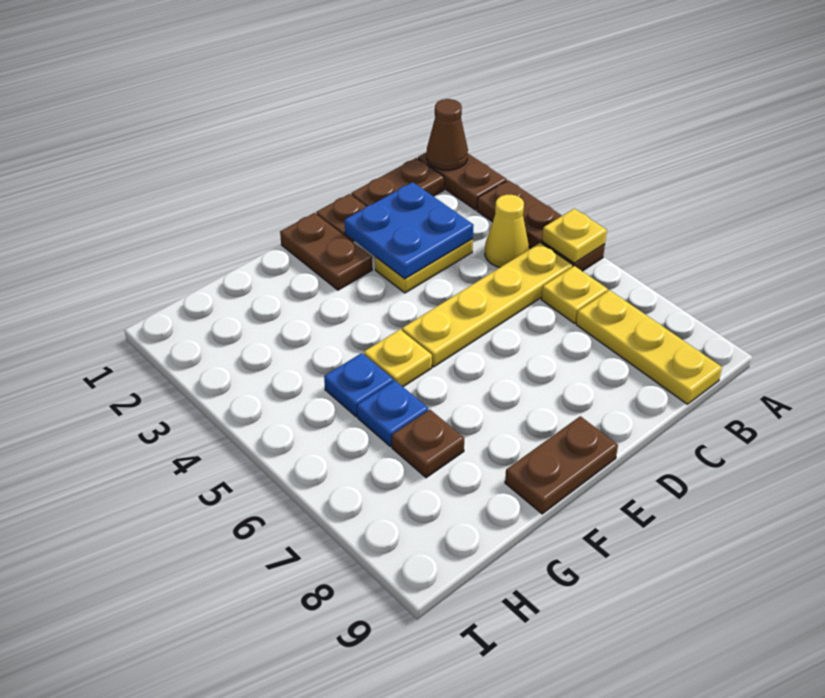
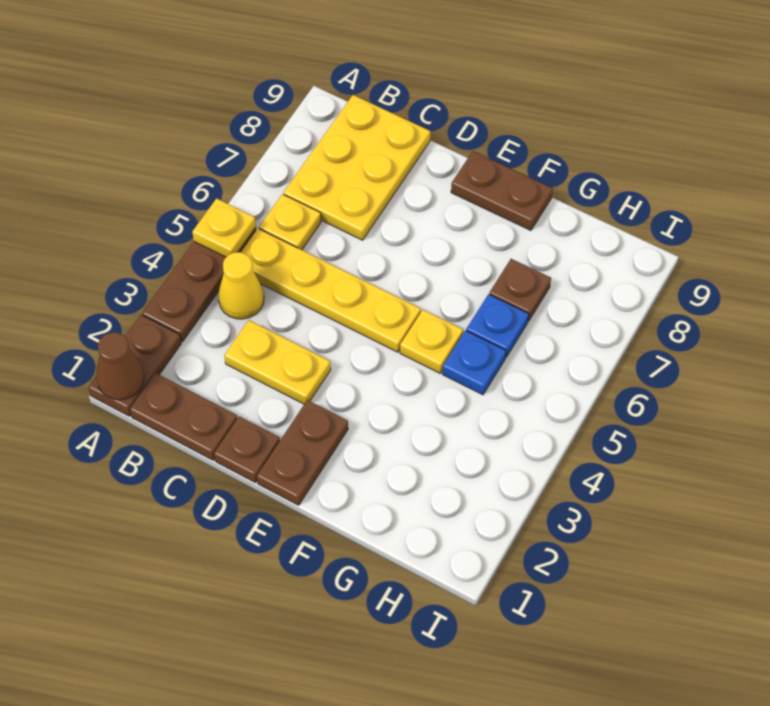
yellow plate B7:B9 level 1 -> yellow plate B7:C9 level 1
blue plate C2:D3 level 2 -> none

